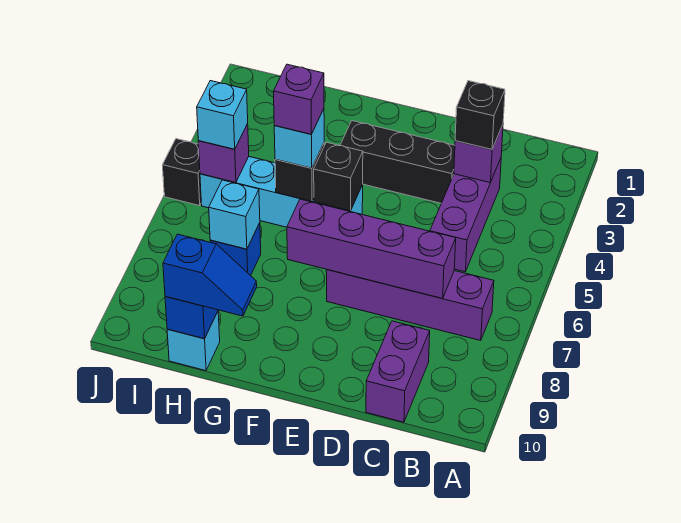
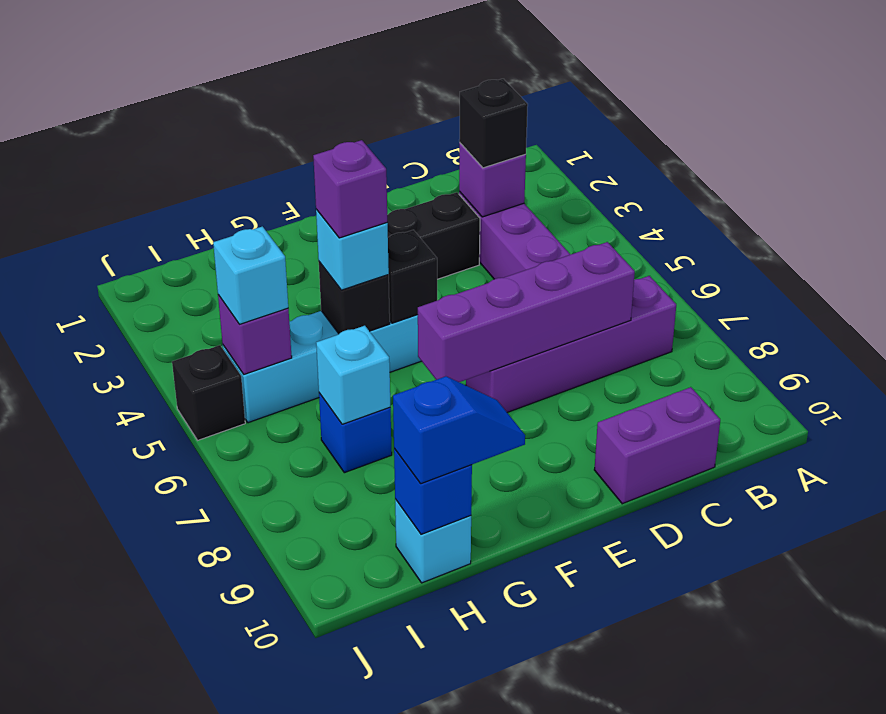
purple brick C9:C10 level 1 -> purple brick C10:D10 level 1

